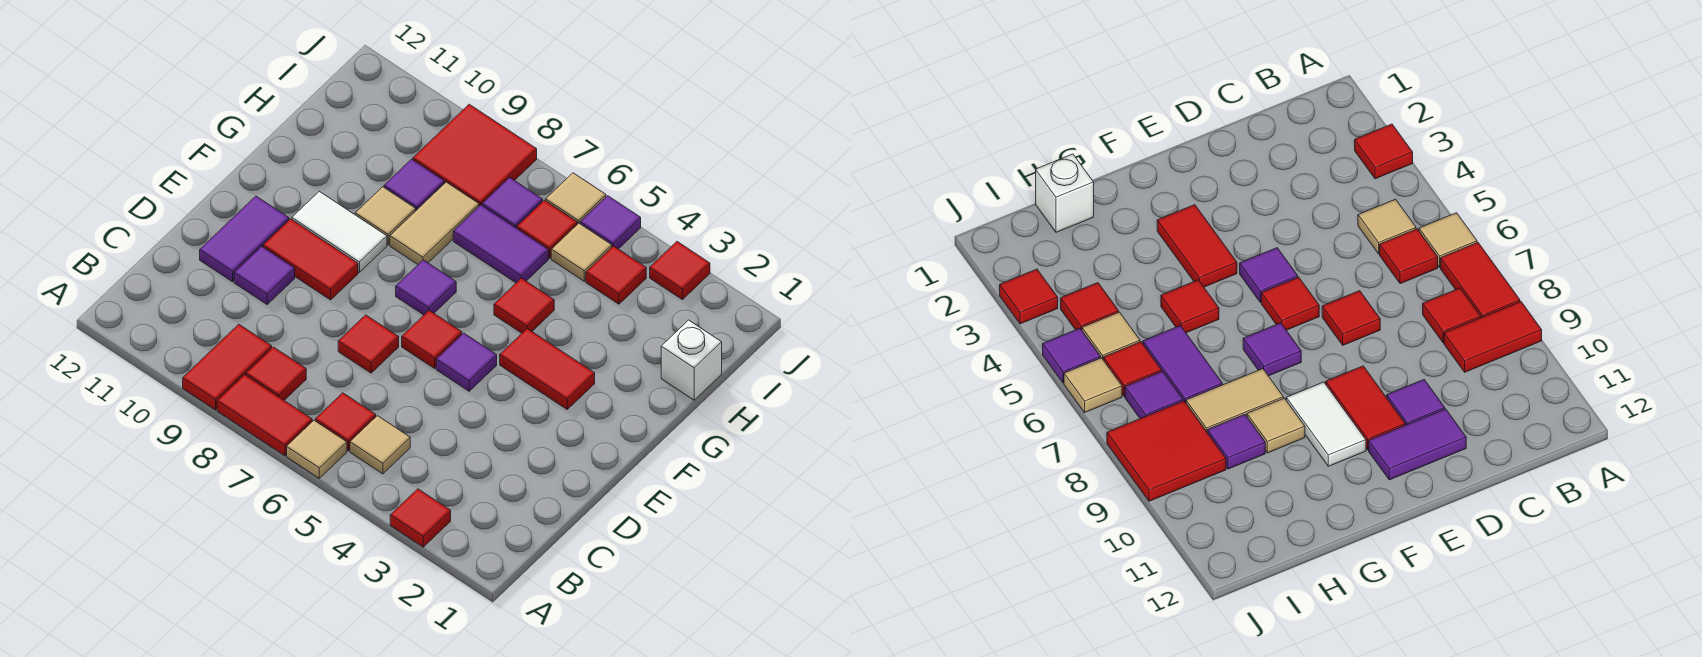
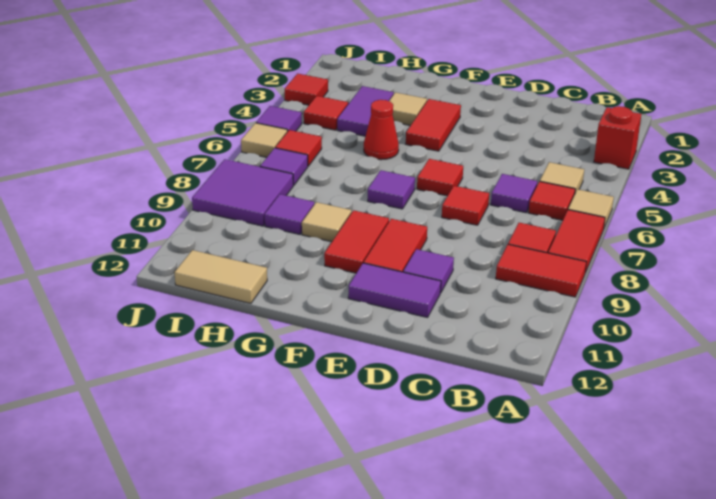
red tile A3 level 1 -> red brick A3 level 1
purple tile E5 level 1 -> purple tile C6 level 1
white tile F9:F10 level 1 -> red tile F9:F10 level 1
red tile G5 level 1 -> red cone G5 level 1
tan tile G8:H8 level 1 -> tan tile H12:I12 level 1
white brick H1 level 1 -> none
purple tile H6:H7 level 1 -> purple tile H3:H4 level 1
tan tile I5 level 1 -> tan tile G3 level 1
red tile I8:J9 level 1 -> purple tile I8:J9 level 1

